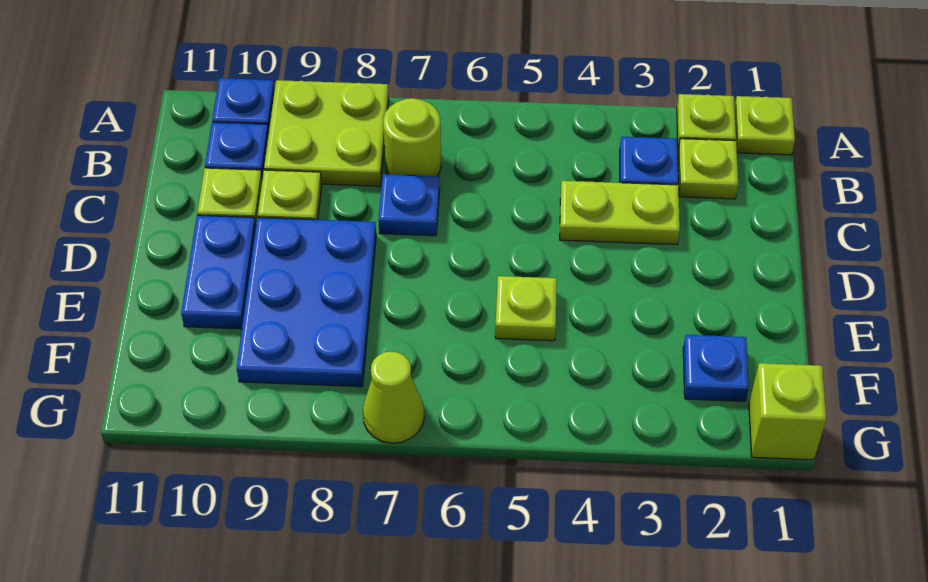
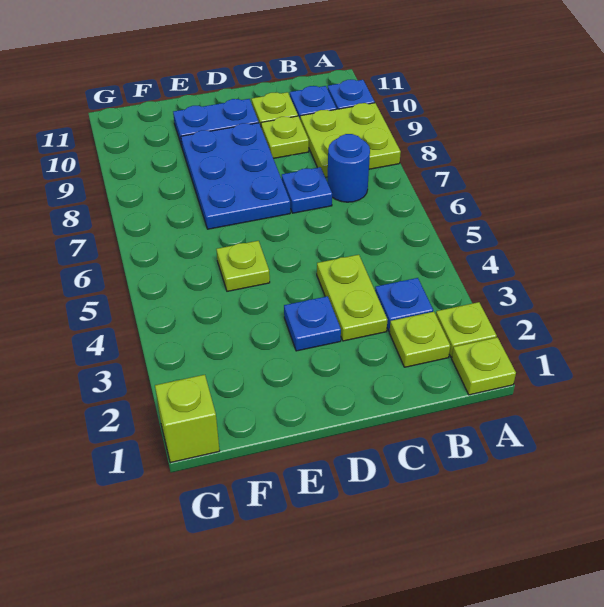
lime round brick B7 level 1 -> blue round brick B7 level 1
blue plate D8:F9 level 1 -> blue plate D7:E9 level 1
blue plate F2 level 1 -> blue plate D3 level 1
lime cone G7 level 1 -> none

